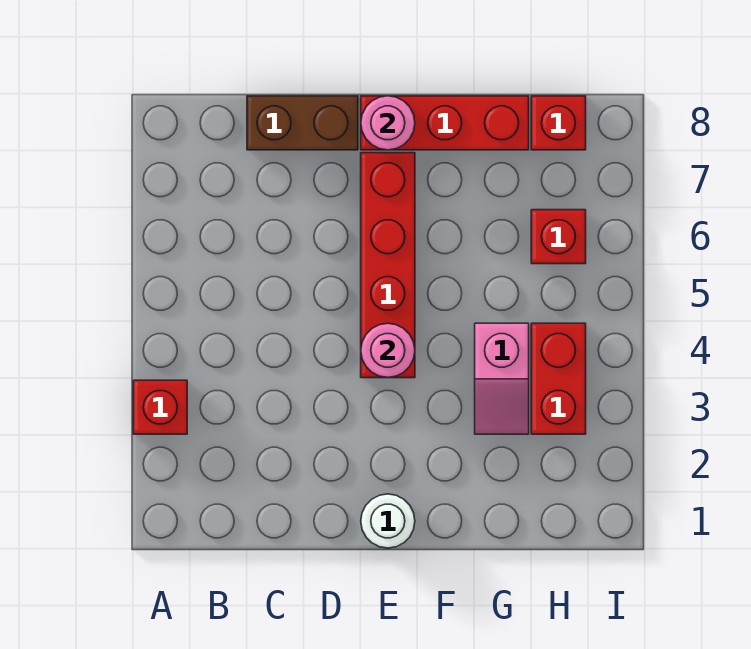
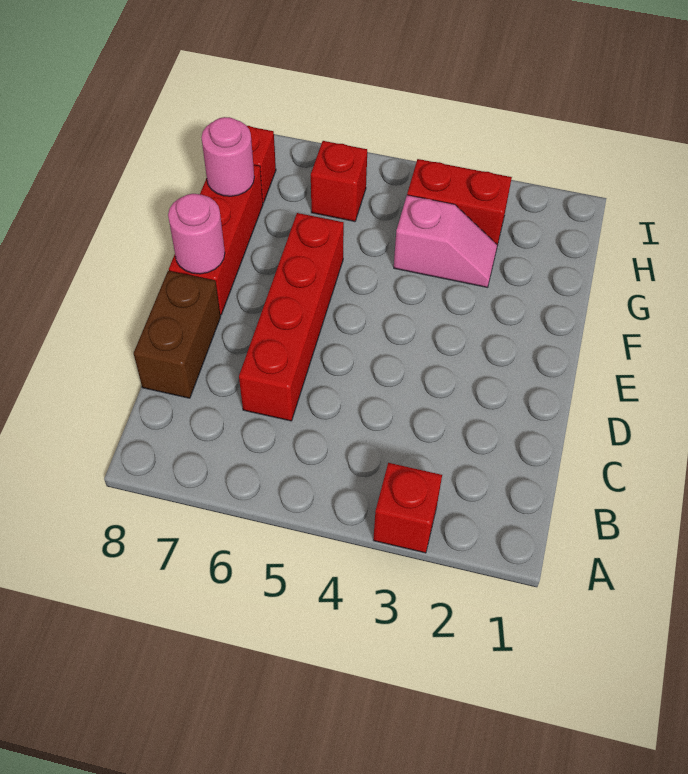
white round brick E1 level 1 -> none
red brick E4:E7 level 1 -> red brick C6:F6 level 1
pink round brick E4 level 2 -> pink round brick G8 level 2

